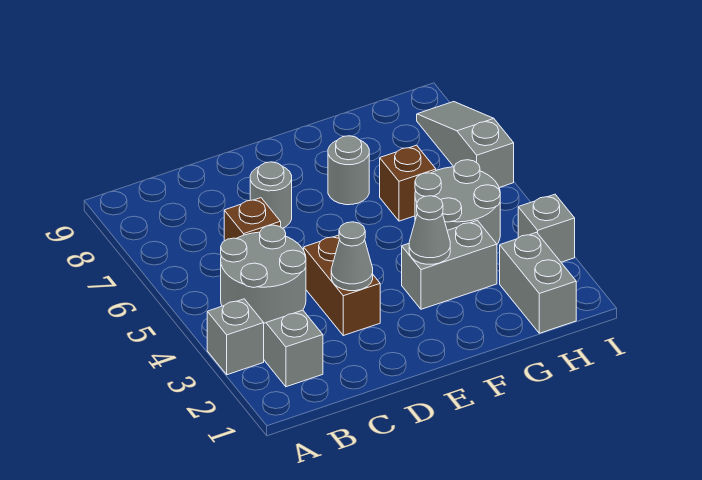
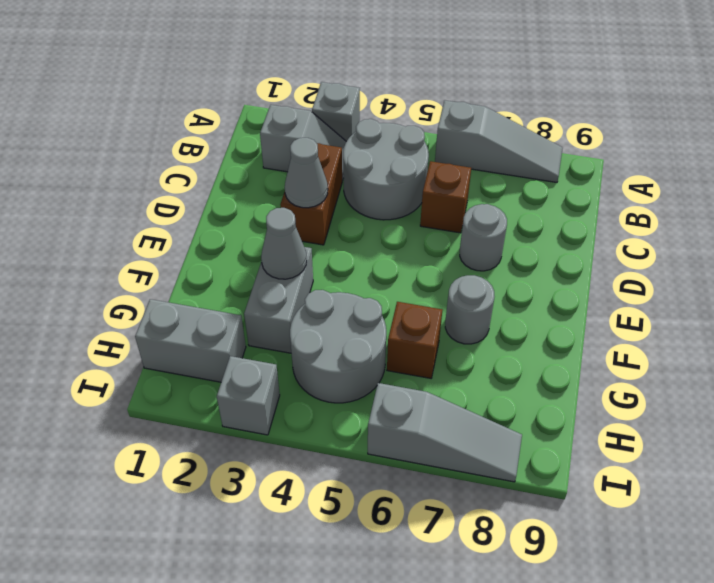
none -> grey slope A6:A8 level 1 top 6
brown brick D3:D4 level 1 -> brown brick C3:D3 level 1

